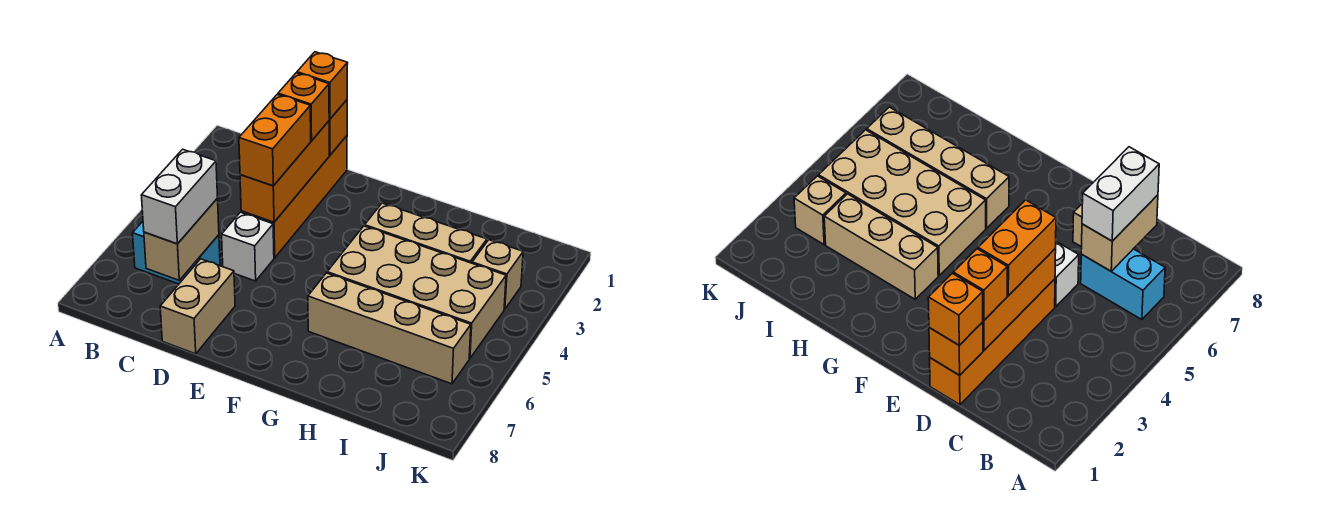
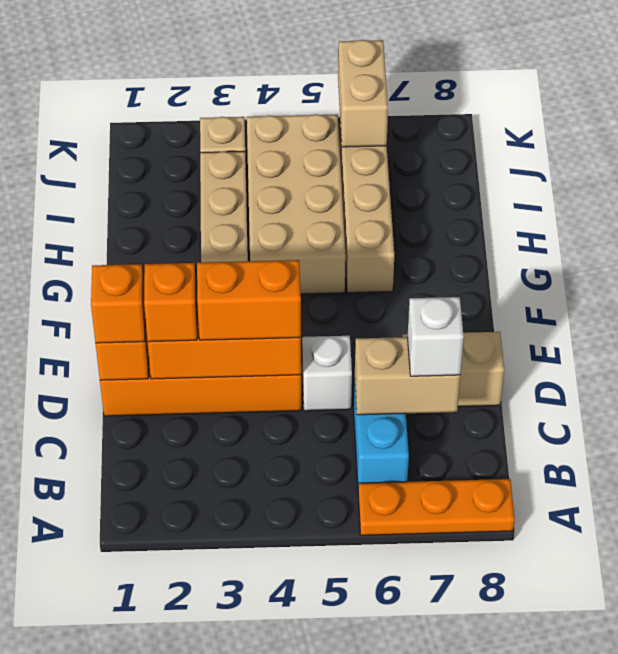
none -> orange plate A6:A8 level 1
white brick C6:C7 level 3 -> white brick C7 level 3
none -> tan brick J6:K6 level 2

